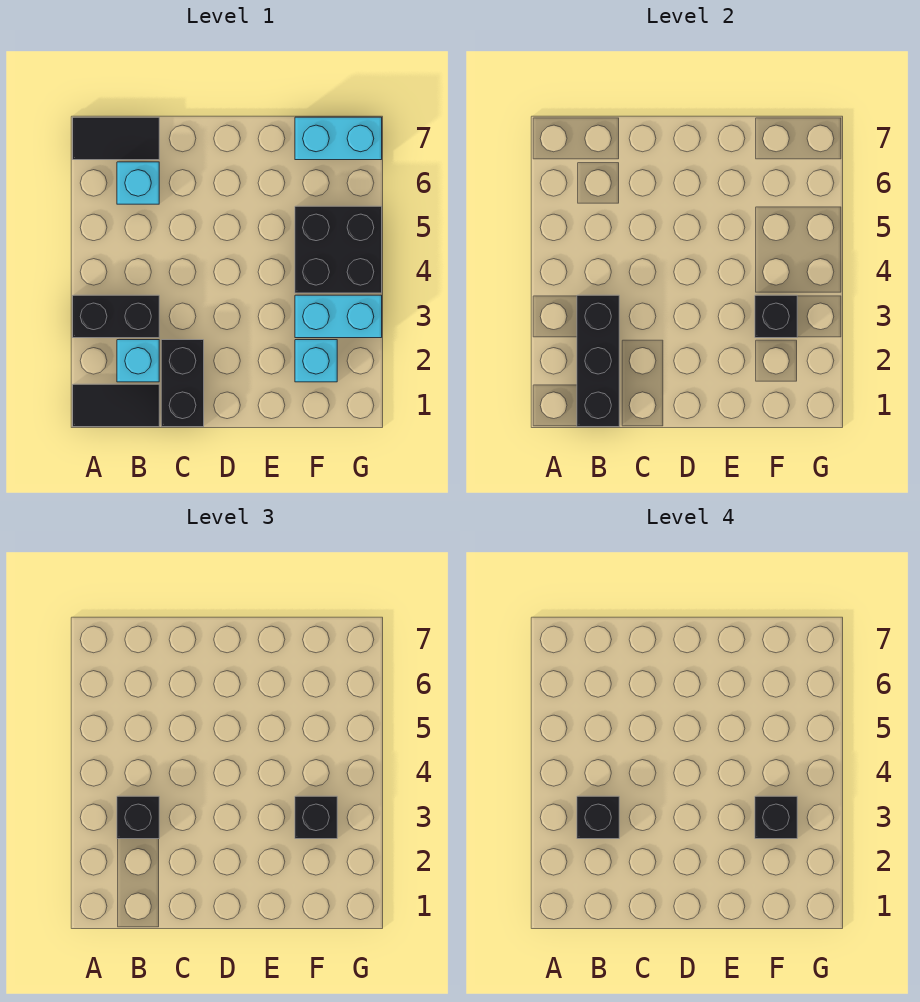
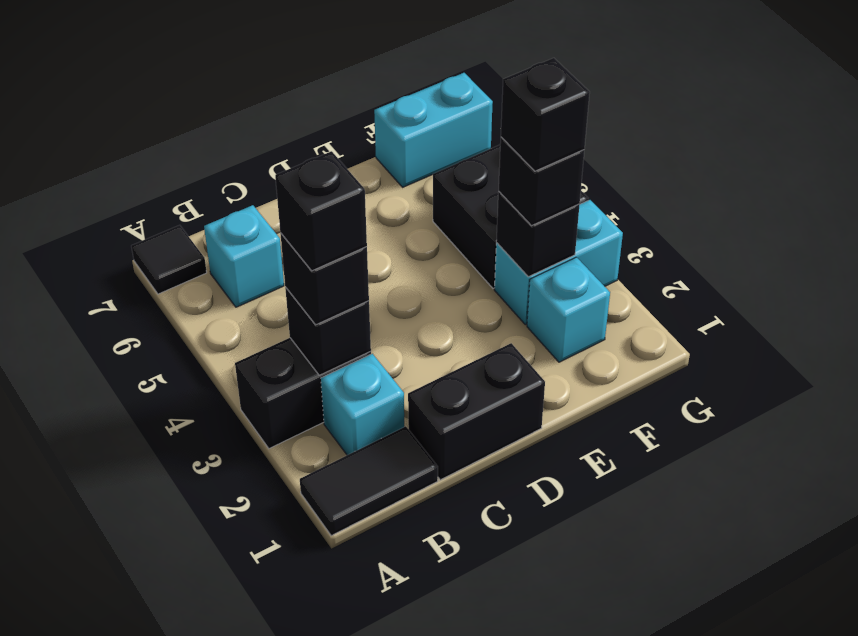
black tile A7:B7 level 1 -> black tile A7 level 1
black brick B1:B3 level 2 -> black brick B3 level 2
black brick C1:C2 level 1 -> black brick C1:D1 level 1

